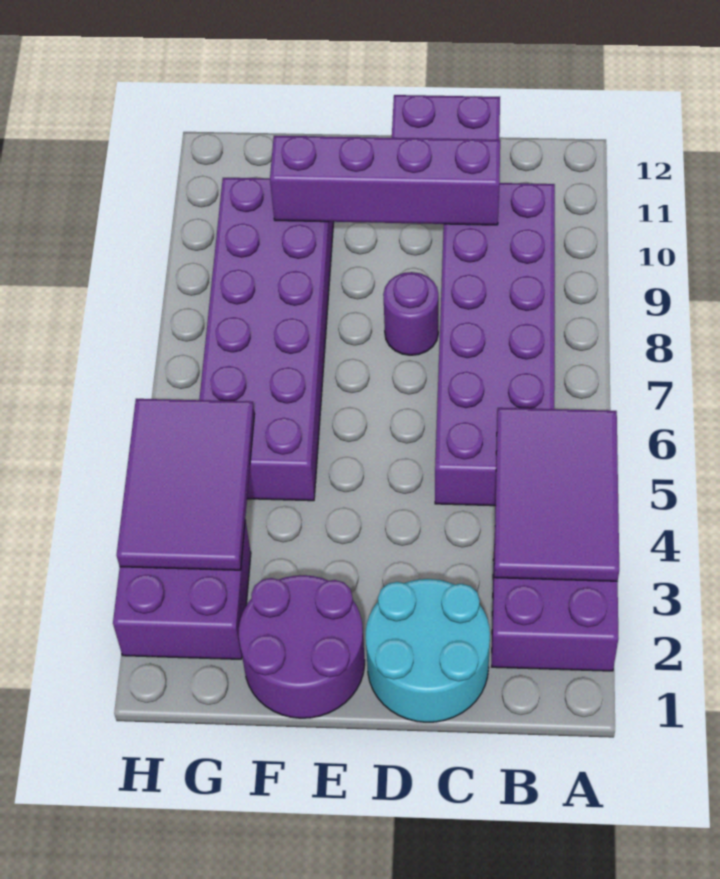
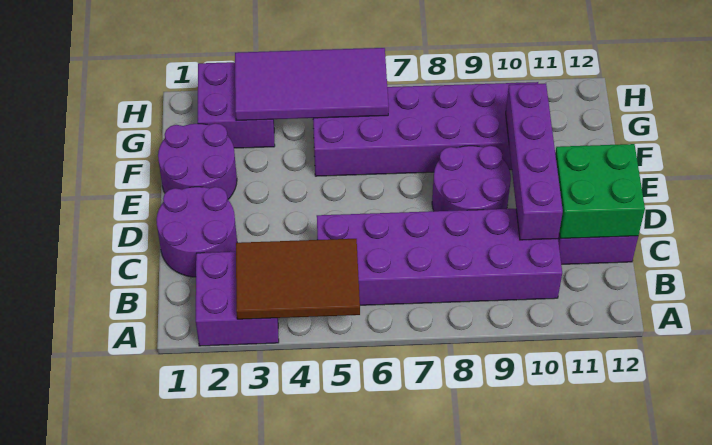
purple tile A3:B5 level 2 -> brown tile A3:B5 level 2
cyan round brick C1:D2 level 1 -> purple round brick C1:D2 level 1
none -> green brick C11:D12 level 2
purple round brick D8 level 1 -> purple round brick D8:E9 level 1
purple tile G3:H5 level 2 -> purple tile G3:H6 level 2

